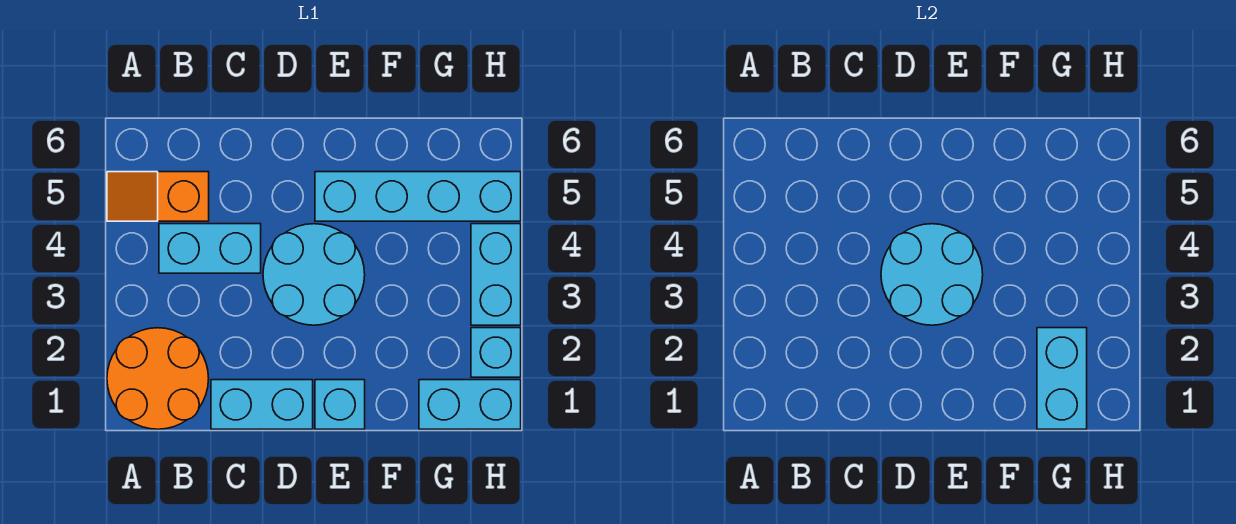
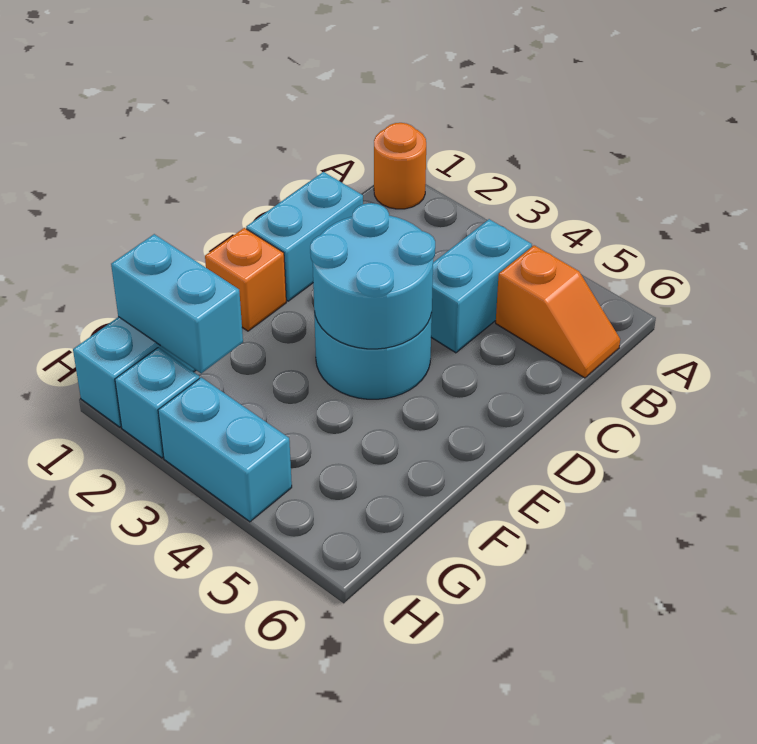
orange round brick A1:B2 level 1 -> orange round brick A1 level 1
orange slope A5:B5 level 1 top B -> orange slope B5:B6 level 1 top 5
cyan brick E1 level 1 -> orange brick E1 level 1
cyan brick E5:H5 level 1 -> none

